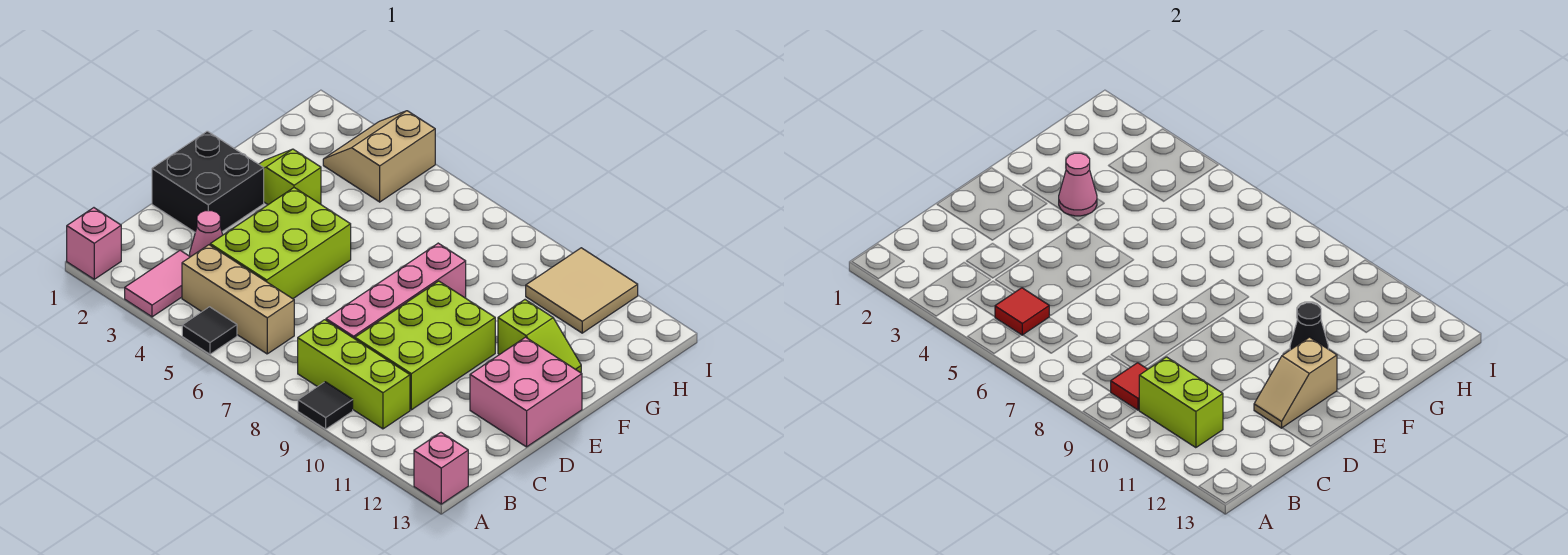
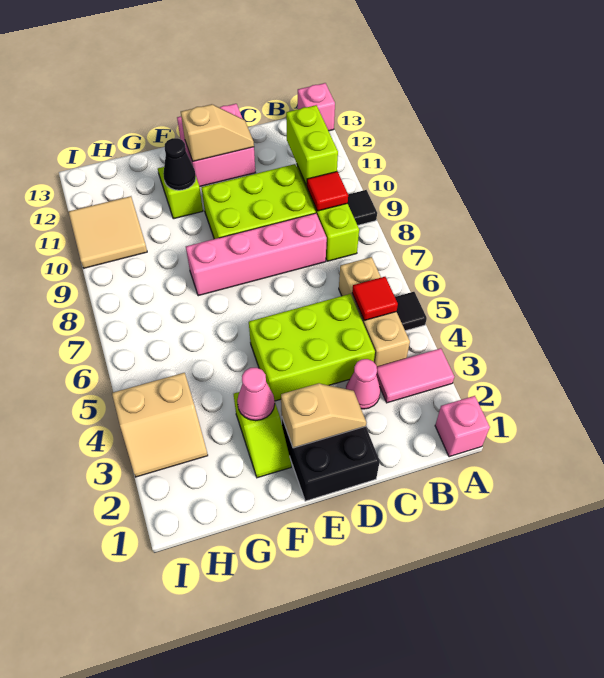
none -> tan slope D2:E2 level 2 top E

